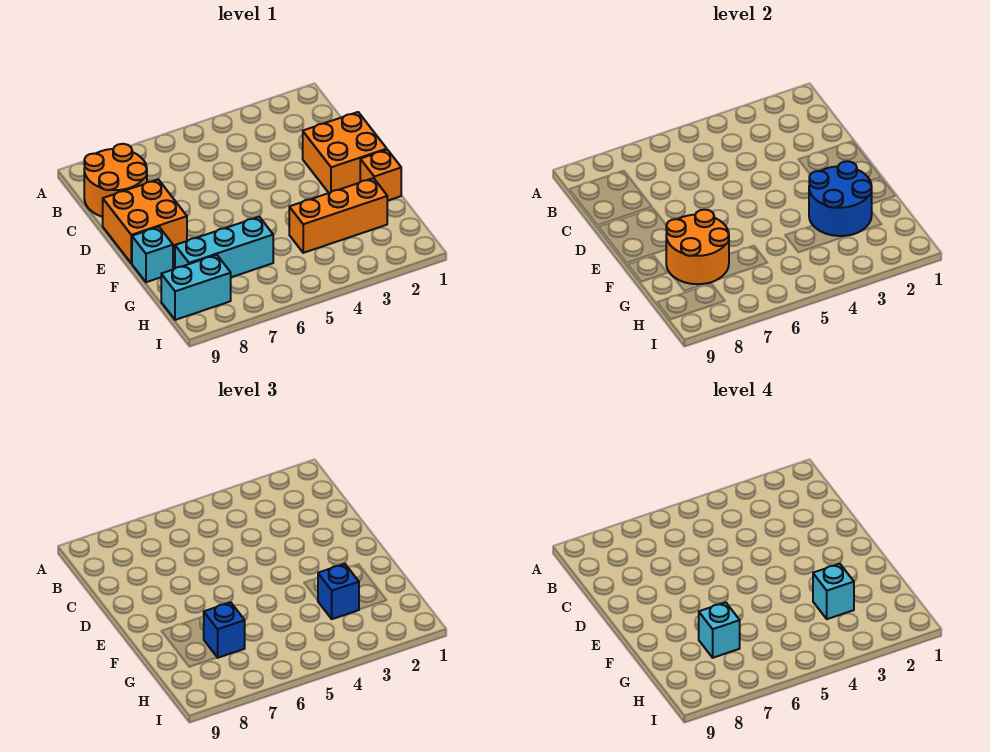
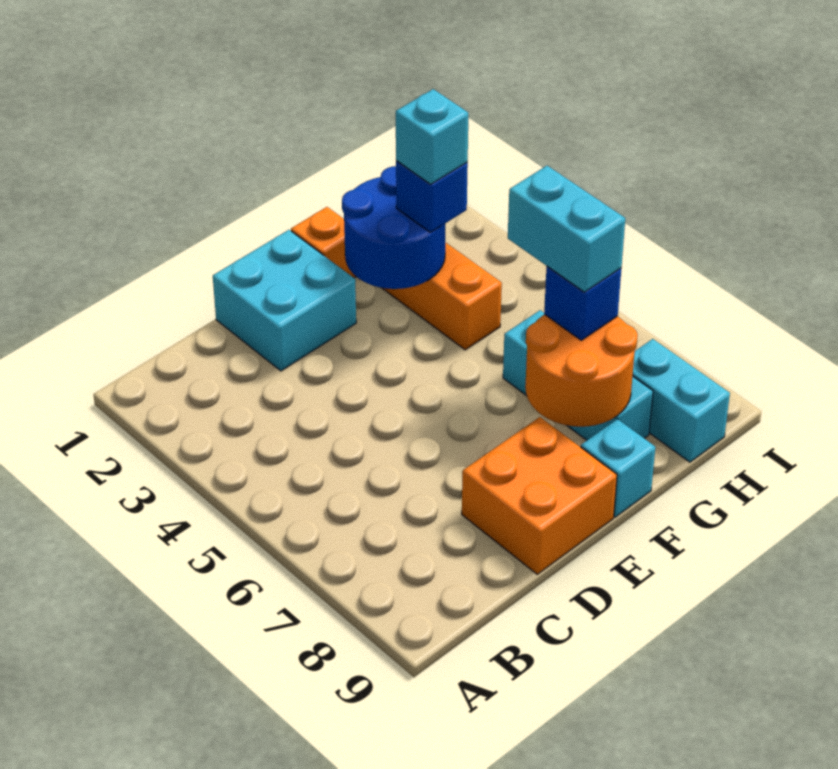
orange round brick B8:C9 level 1 -> none
orange brick D1:E2 level 1 -> cyan brick D1:E2 level 1
cyan brick G7 level 4 -> cyan brick G6:G7 level 4

